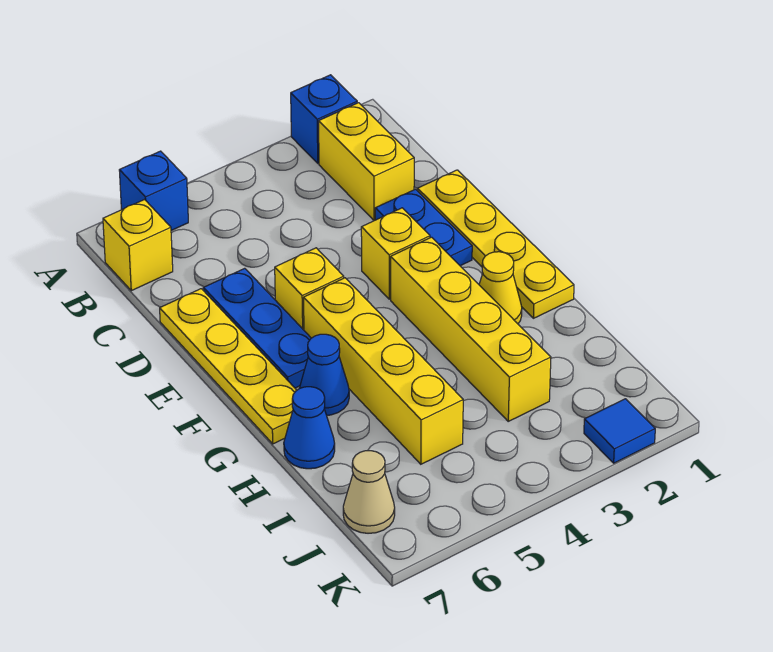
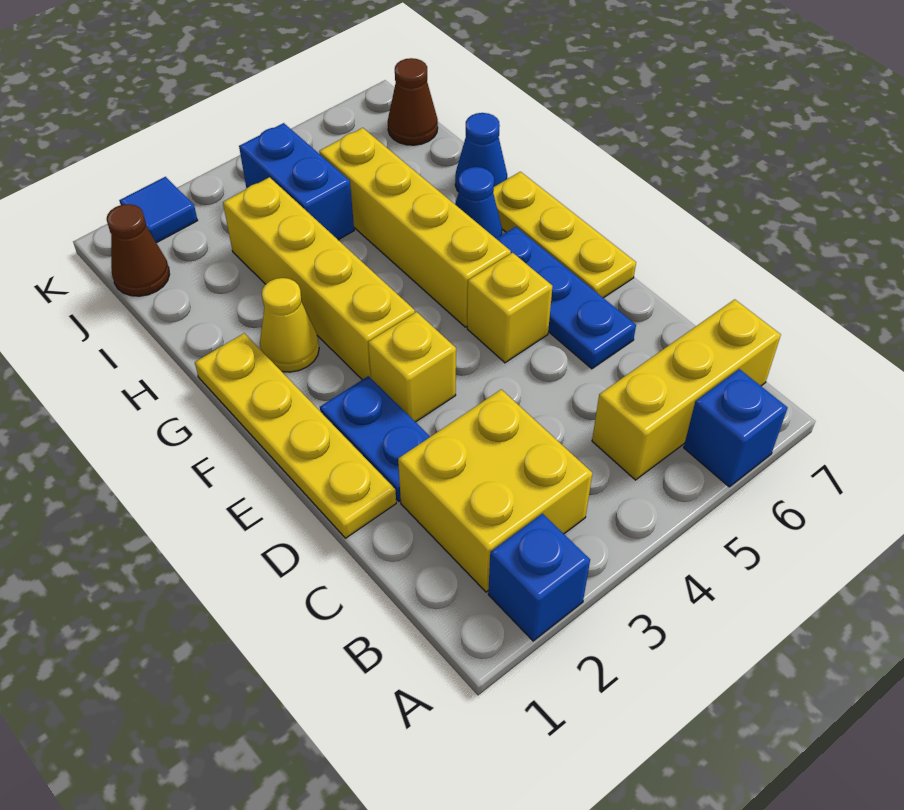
yellow brick B2:C2 level 1 -> yellow brick B2:C3 level 1
yellow brick B7 level 1 -> yellow brick B5:B7 level 1
yellow plate D7:G7 level 1 -> yellow plate E7:G7 level 1
none -> blue brick I4:J4 level 1
none -> brown cone J1 level 1
tan cone J7 level 1 -> brown cone J7 level 1

